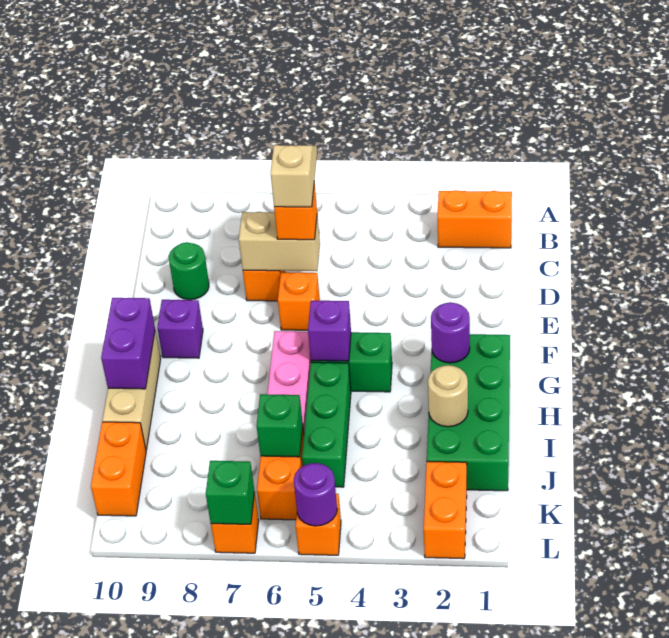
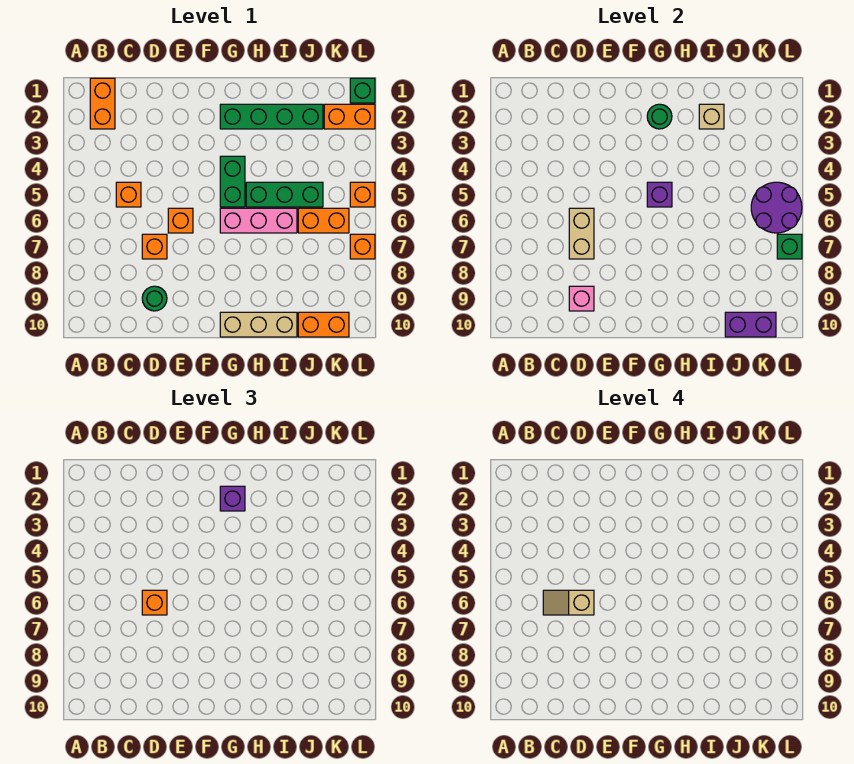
none -> orange brick C5 level 1
none -> pink brick D9 level 2
purple brick F9 level 1 -> purple brick G2 level 3
green brick G1:J2 level 1 -> green brick G2:J2 level 1
purple round brick G2 level 2 -> green round brick G2 level 2
purple brick G10:H10 level 2 -> purple brick J10:K10 level 2
tan round brick I2 level 2 -> tan brick I2 level 2
green brick J6 level 2 -> green brick L1 level 1
purple round brick L5 level 2 -> purple round brick K5:L6 level 2

